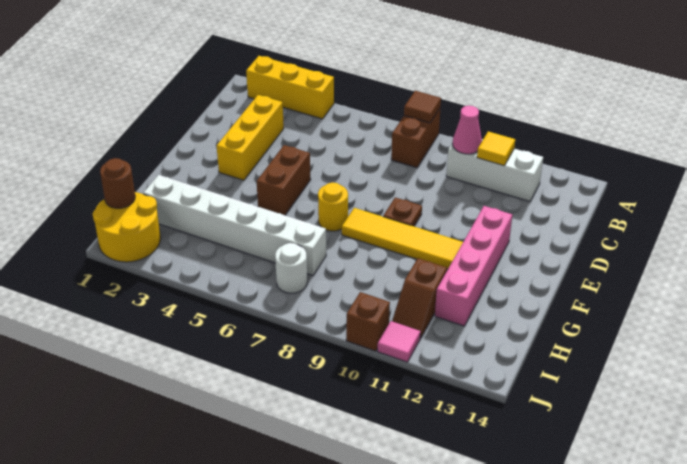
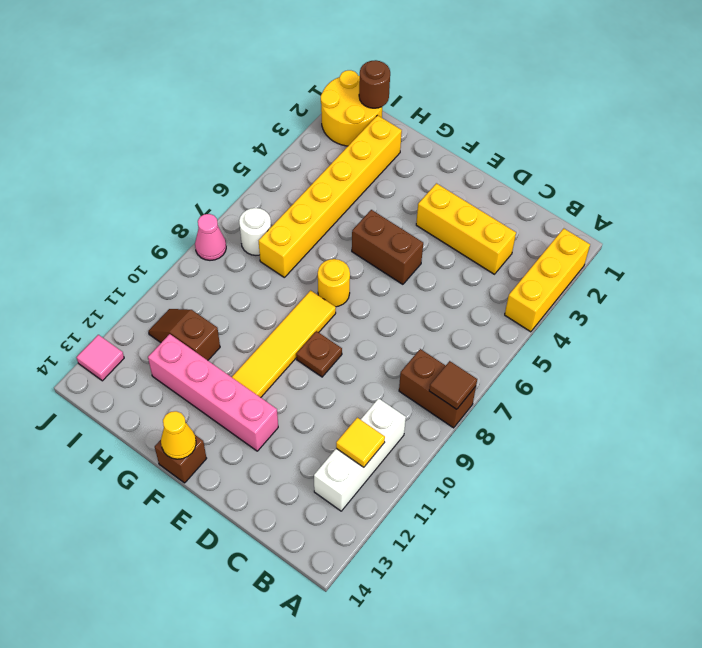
pink cone B10 level 2 -> pink cone J8 level 1
none -> yellow cone F14 level 2
white brick H2:H7 level 1 -> yellow brick H2:H7 level 1
brown brick J10 level 1 -> brown brick F14 level 1
pink tile J11 level 1 -> pink tile J13 level 1

